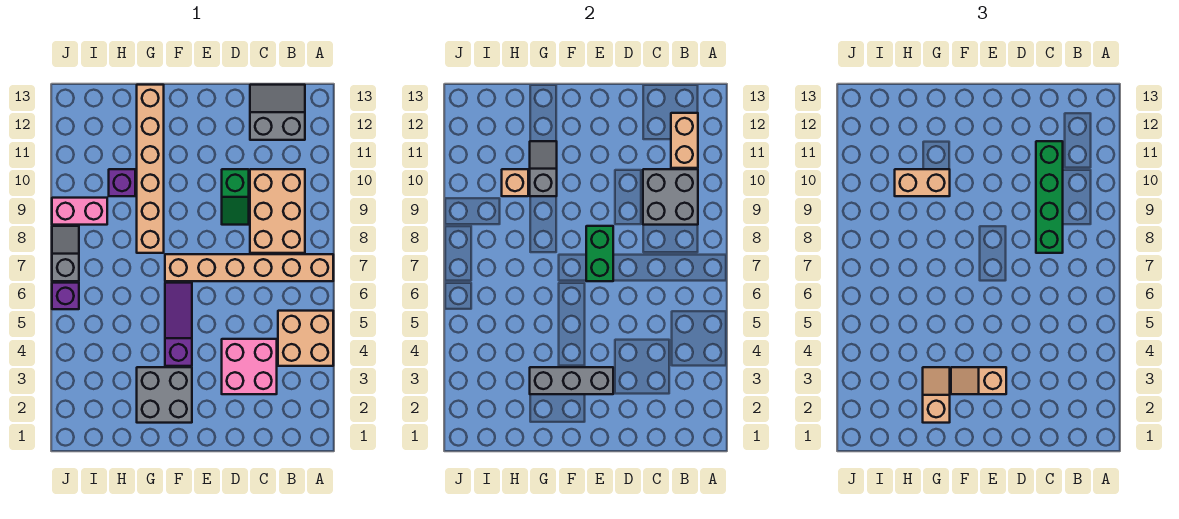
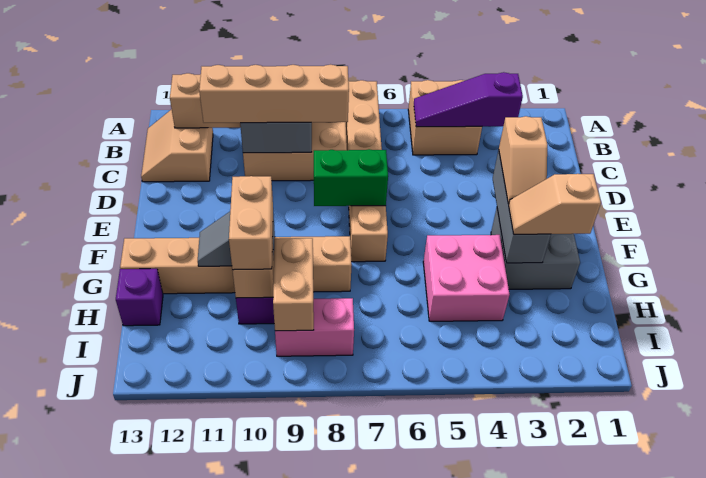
grey slope B12:C13 level 1 top 12 -> tan slope B12:C13 level 1 top 12
pink brick C3:D4 level 1 -> pink brick G4:H5 level 1
green brick C8:C11 level 3 -> tan brick C8:C11 level 3
green slope D9:D10 level 1 top 10 -> none
purple slope F4:F6 level 1 top 4 -> purple slope B3:B5 level 2 top 3
none -> tan brick H9:I9 level 2
pink brick I9:J9 level 1 -> pink brick I8:I9 level 1
purple brick J6 level 1 -> purple brick H13 level 1
grey slope J7:J8 level 1 top 7 -> none

